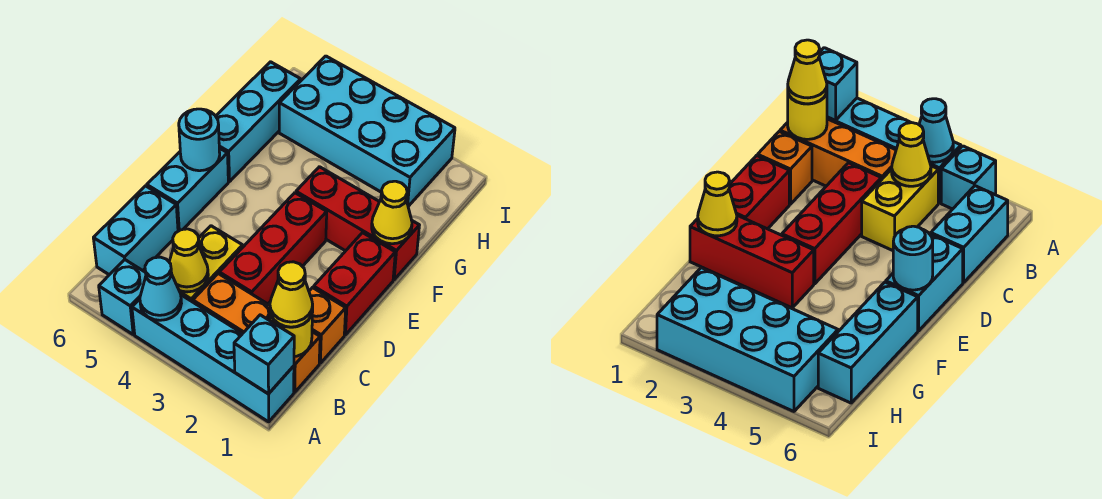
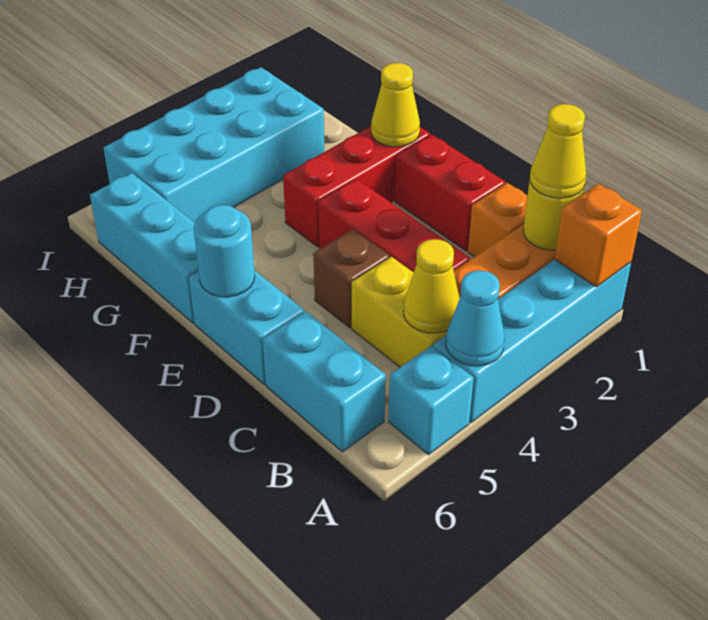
cyan brick A1 level 2 -> orange brick A1 level 2
none -> brown brick D4 level 1

